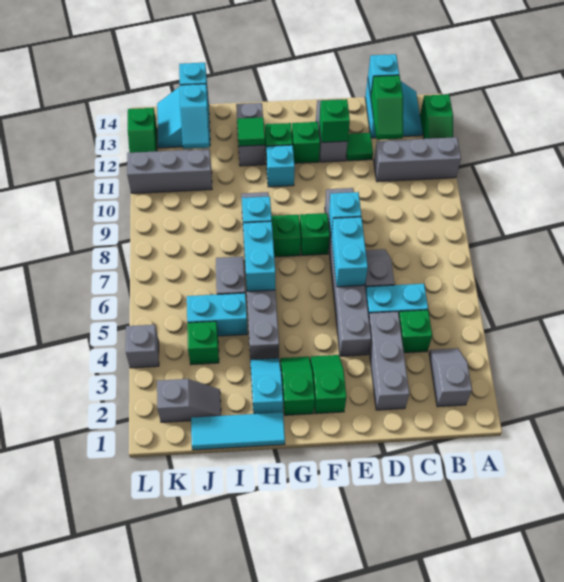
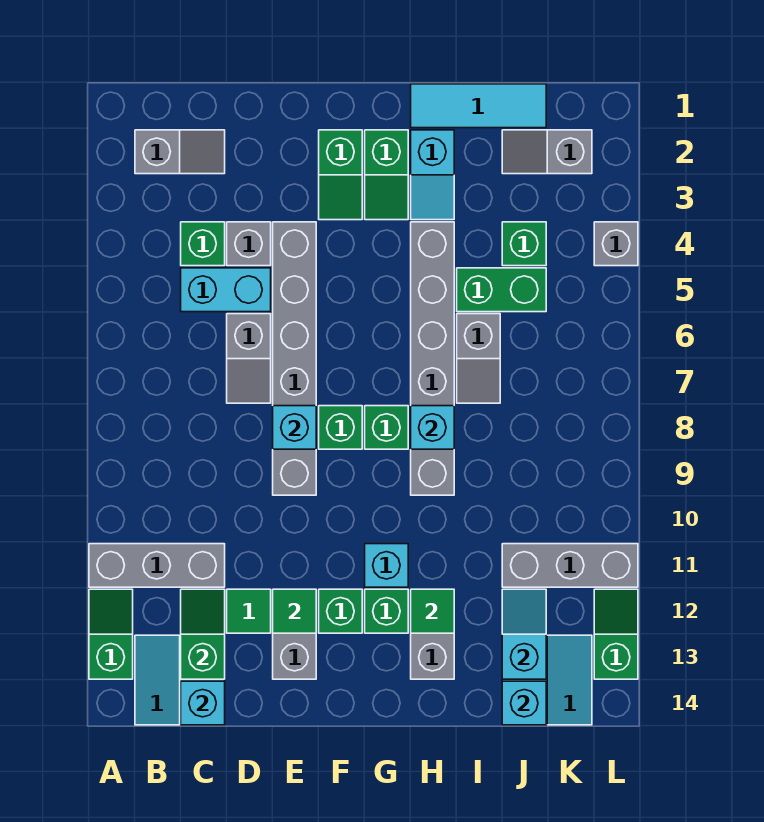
grey slope B2:B3 level 1 top 2 -> grey slope B2:C2 level 1 top B
grey brick D2:D4 level 1 -> grey brick D4 level 1
cyan brick E6:E7 level 2 -> none
green brick E12 level 2 -> green tile E12 level 2
cyan brick H6:H7 level 2 -> none
cyan brick I5:J5 level 1 -> green brick I5:J5 level 1

